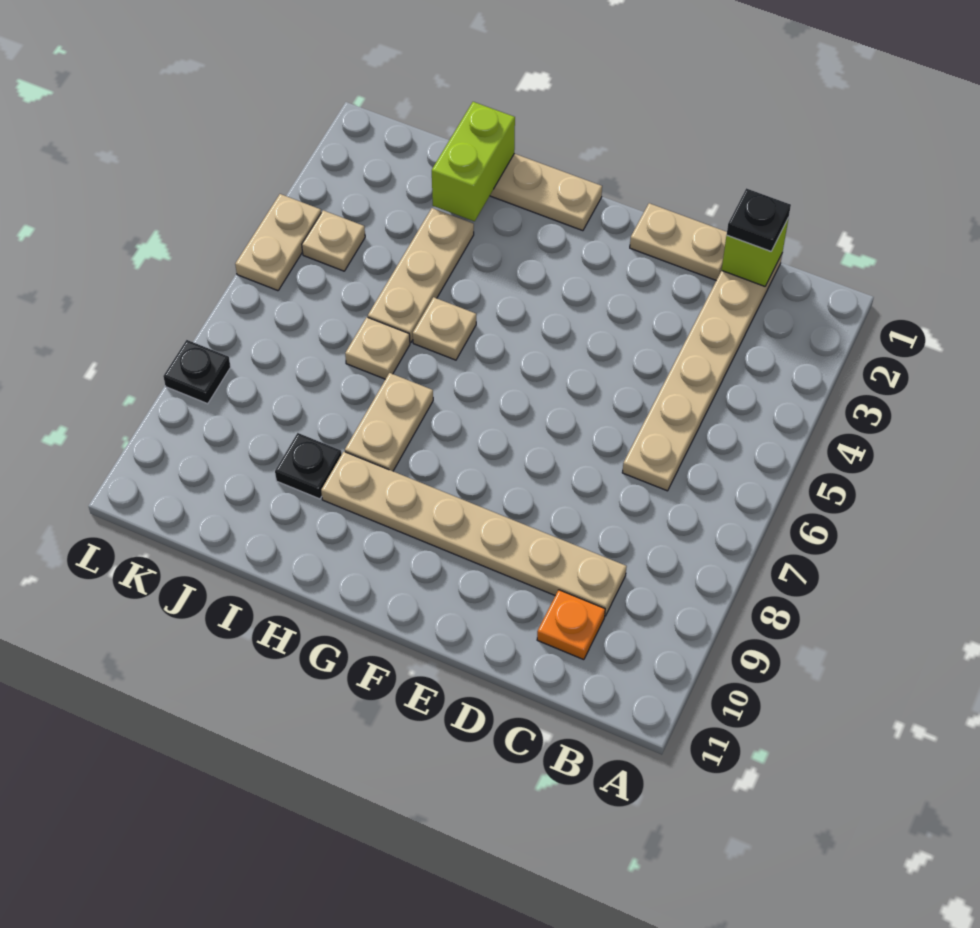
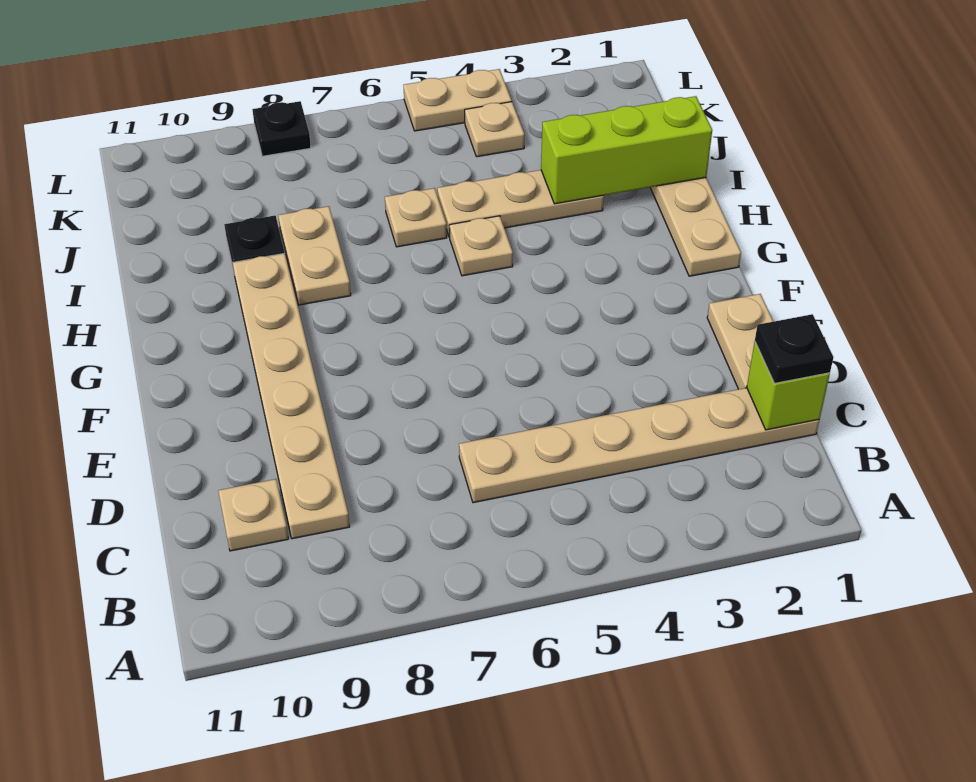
orange plate C10 level 1 -> tan plate C10 level 1
tan plate H7:H8 level 1 -> tan plate H8:I8 level 1
lime brick I1:I2 level 2 -> lime brick I1:I3 level 2

